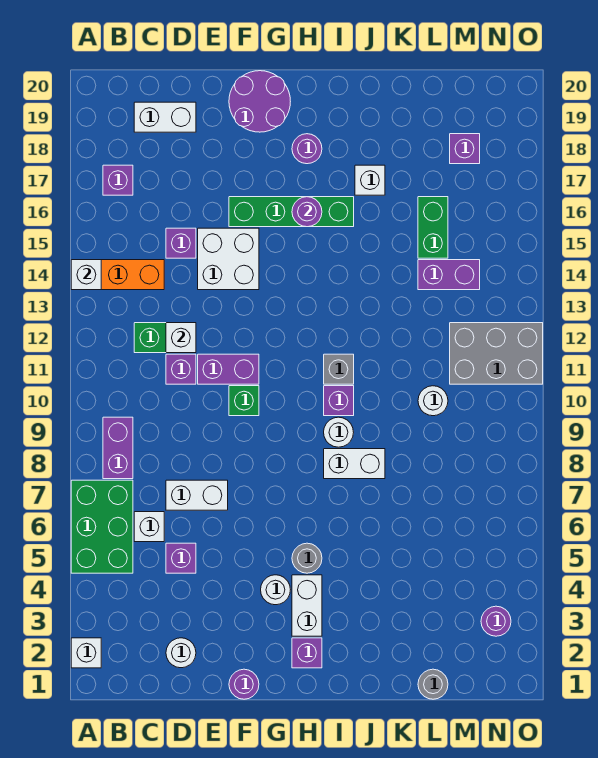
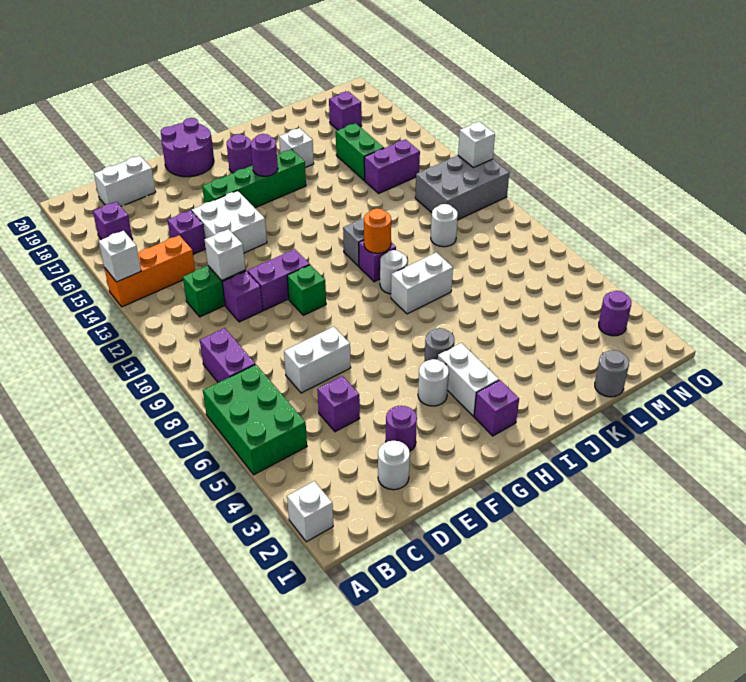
white brick C6 level 1 -> white brick O12 level 2
purple round brick F1 level 1 -> purple round brick E3 level 1
none -> orange round brick I10 level 2

